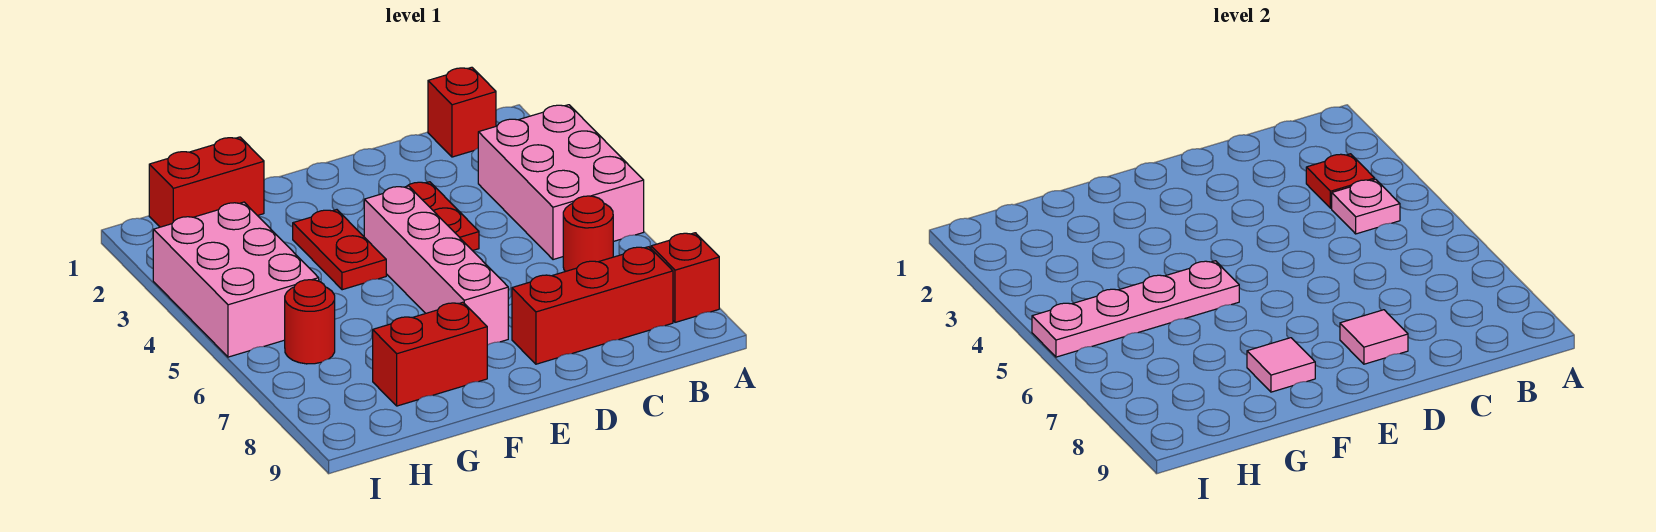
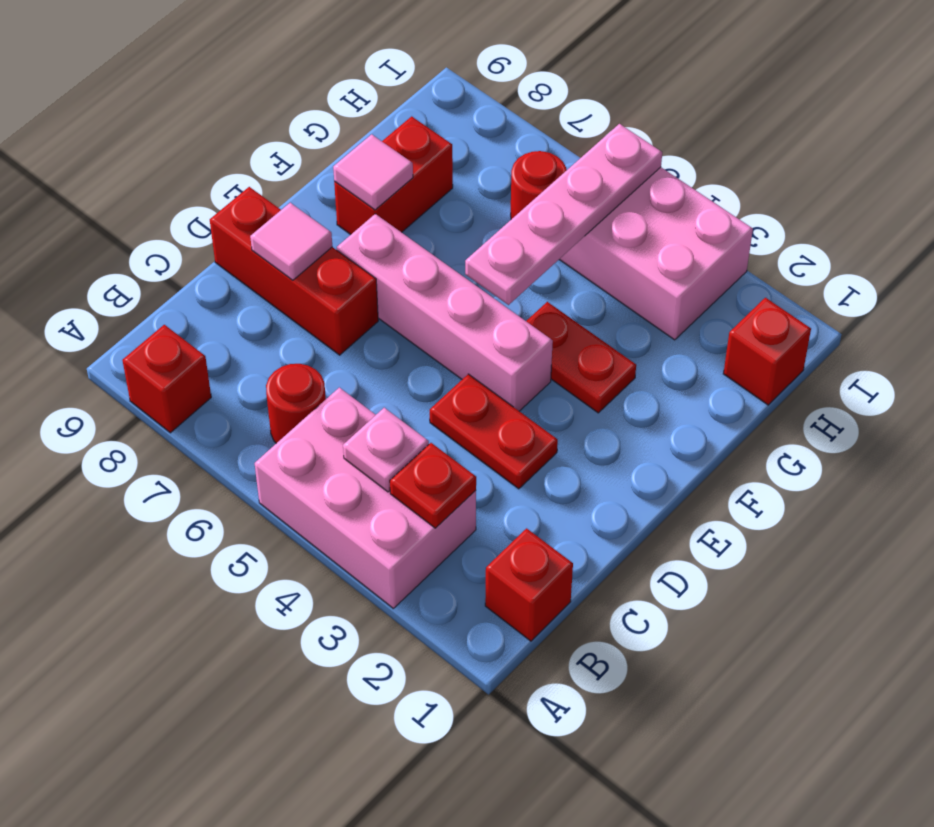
red brick B8:D8 level 1 -> red brick D7:D9 level 1
red brick G1:H1 level 1 -> red brick H1 level 1

